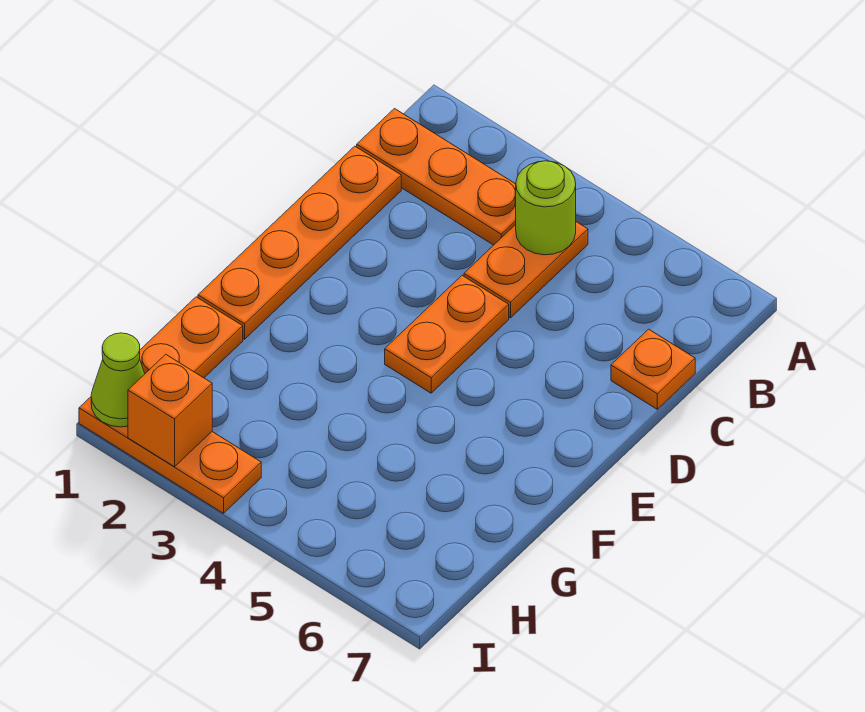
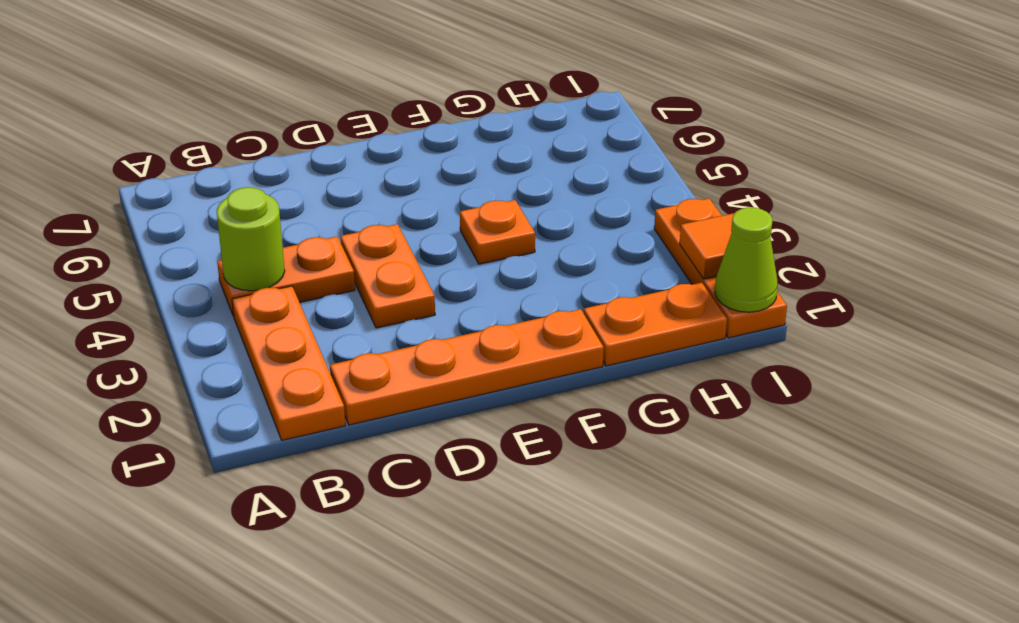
orange plate C7 level 1 -> orange plate F4 level 1
orange plate D4:E4 level 1 -> orange plate D3:D4 level 1
orange brick I2 level 2 -> orange tile I2 level 2

